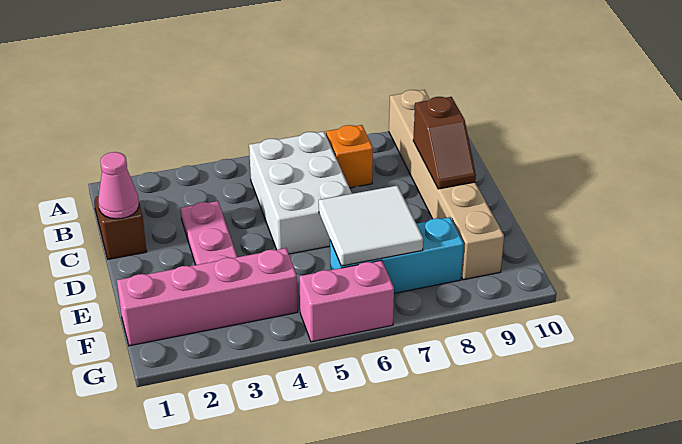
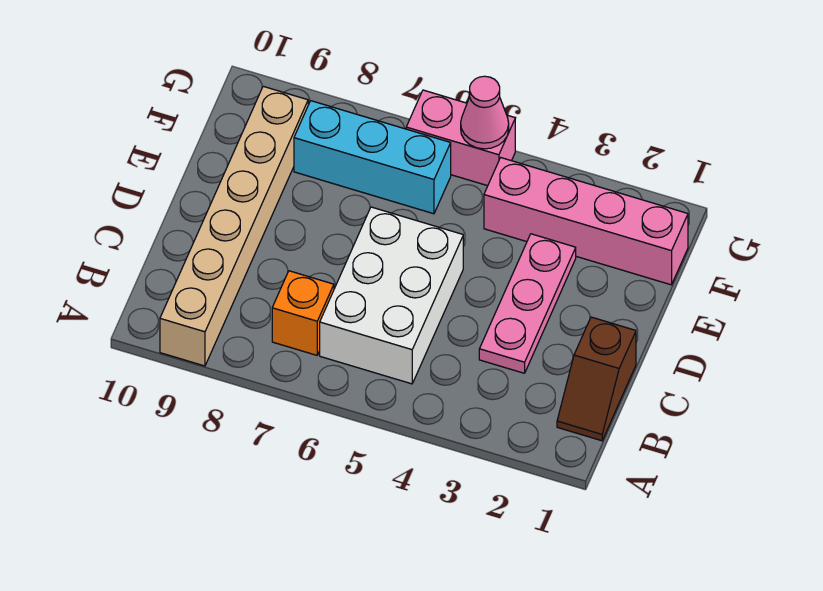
pink cone C1 level 2 -> pink cone G5 level 2
brown slope C9:D9 level 2 top C -> none
white tile E6:F7 level 2 -> none

